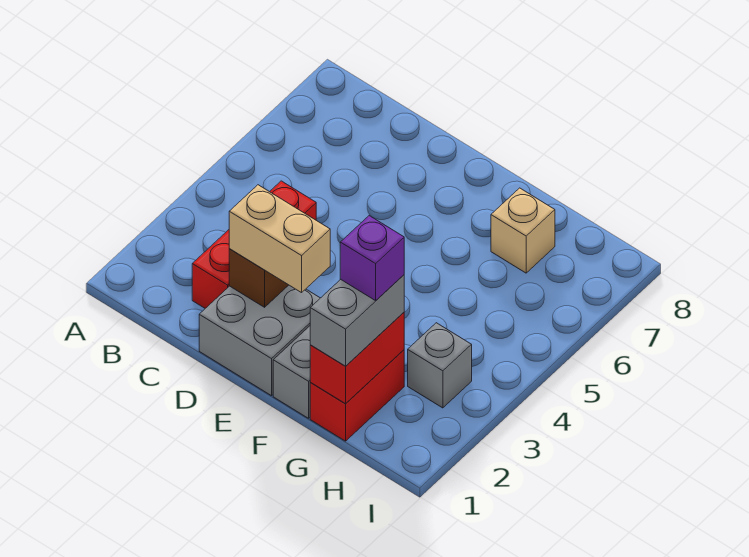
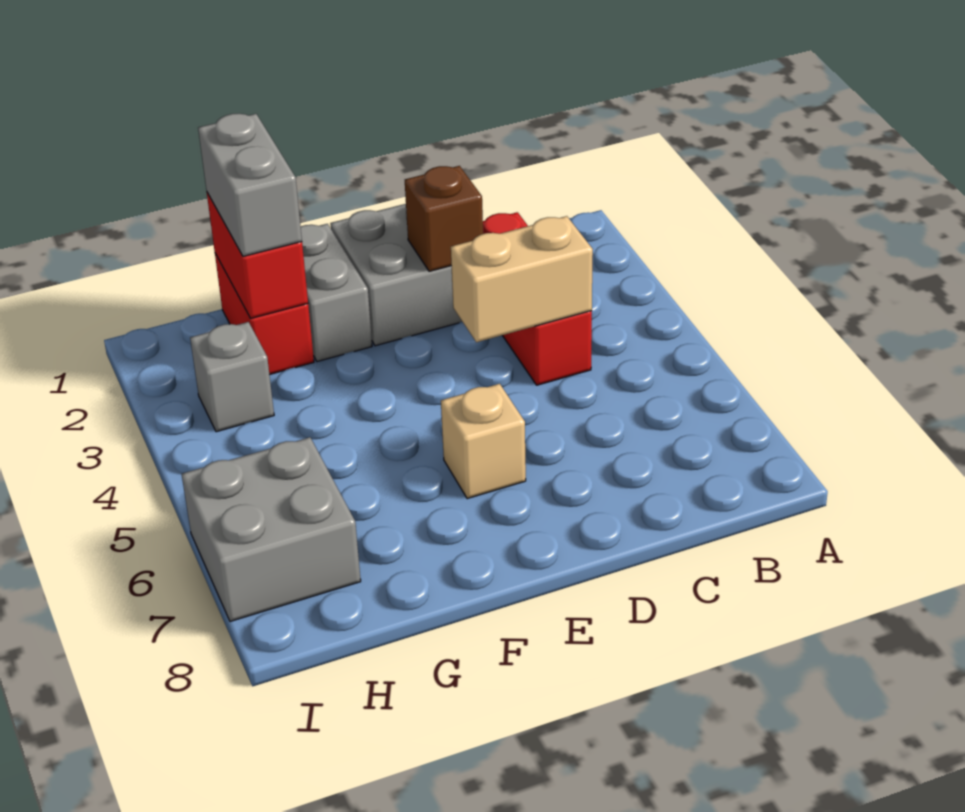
tan brick D2:E2 level 3 -> tan brick C4:D4 level 2
purple brick G2 level 4 -> none
tan brick G7 level 1 -> tan brick E6 level 1
none -> grey brick H6:I7 level 1

